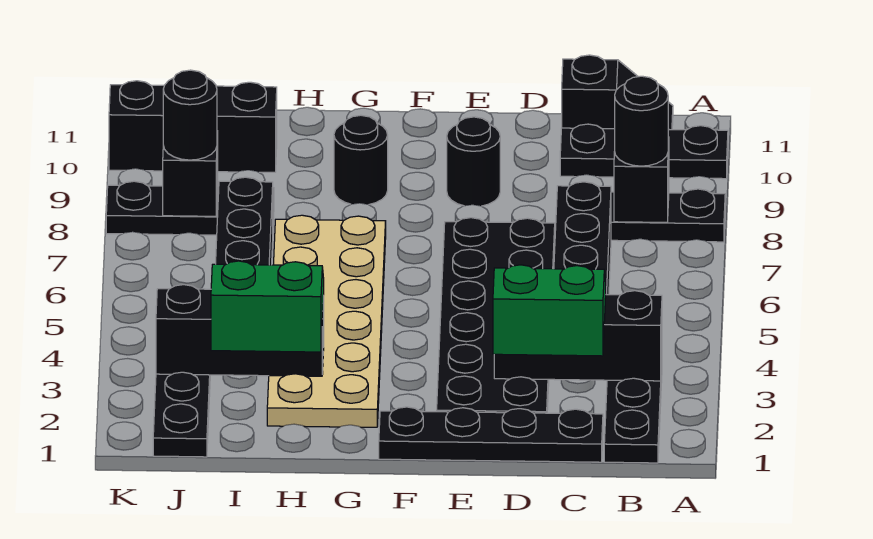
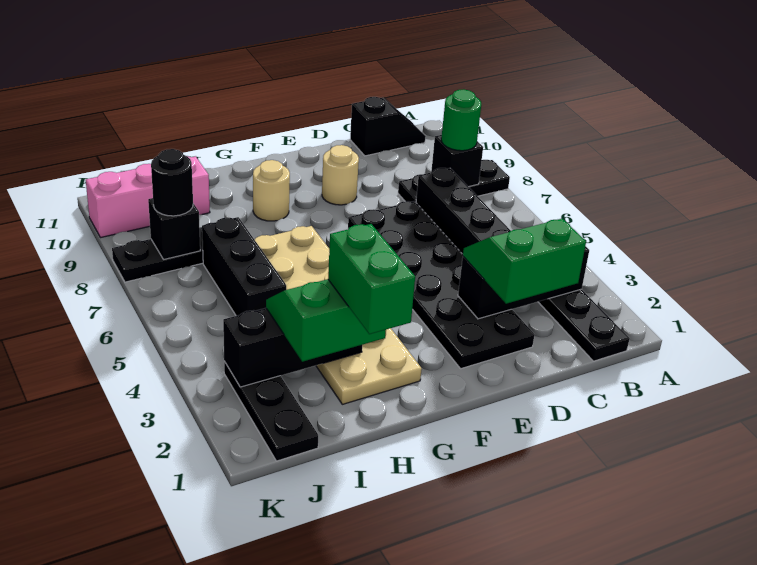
black plate A10:C10 level 1 -> none
black round brick B8 level 3 -> green round brick B8 level 3
black plate C1:F1 level 1 -> none
black round brick E9 level 1 -> tan round brick E9 level 1
black round brick G9 level 1 -> tan round brick G9 level 1
none -> green brick H1:H2 level 4
black brick I10:K10 level 1 -> pink brick I10:K10 level 1

